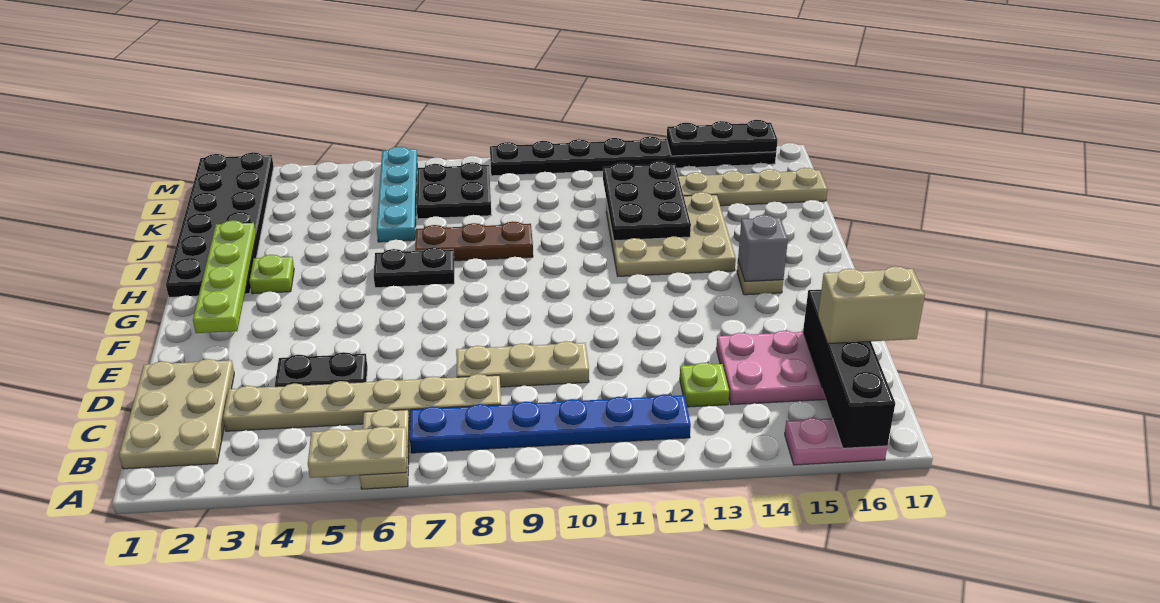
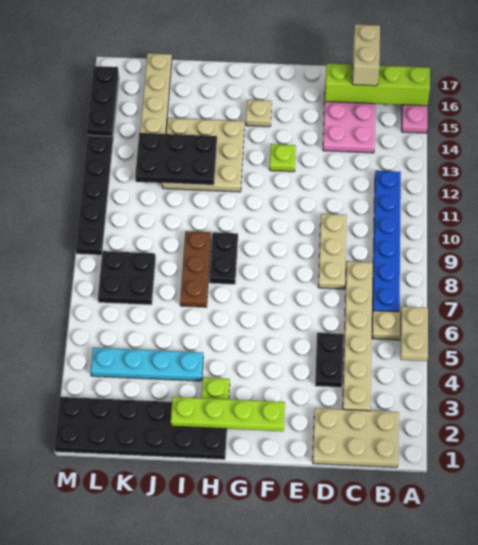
black brick A16:D16 level 2 -> lime brick A16:D16 level 2
lime plate C13 level 1 -> lime plate F13 level 1
grey brick G15 level 2 -> none
black plate H6:H7 level 1 -> black plate H8:H9 level 1
cyan plate J6:M6 level 1 -> cyan plate I4:L4 level 1

